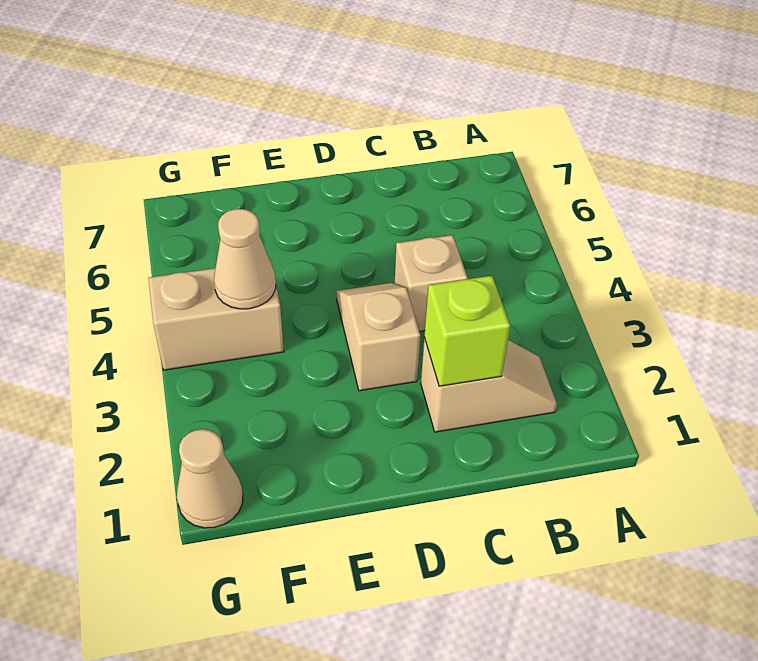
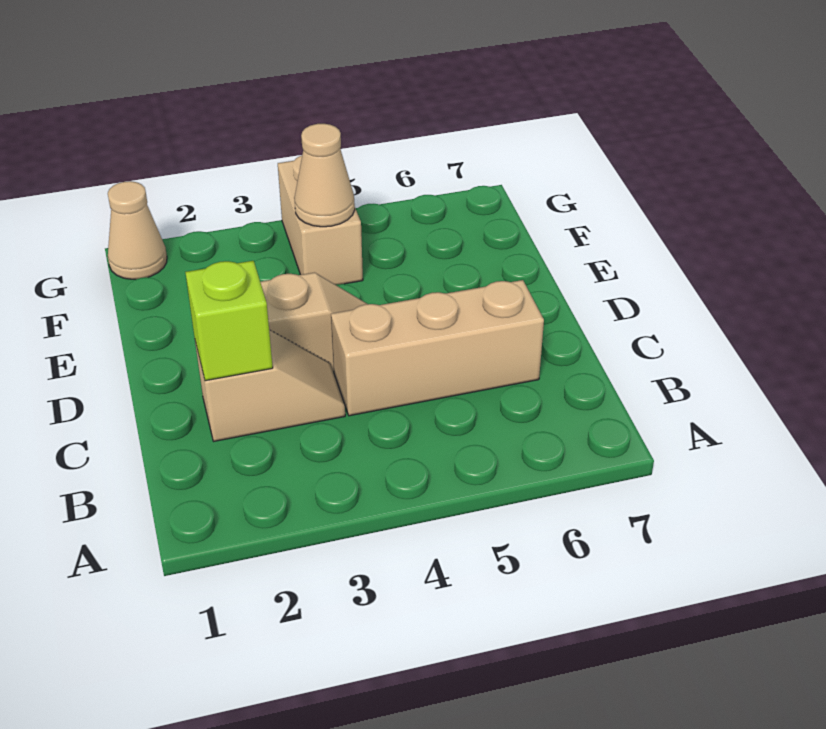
tan slope B2:C2 level 1 top C -> tan slope C2:C3 level 1 top 2
tan brick C4 level 1 -> tan brick C4:C6 level 1

